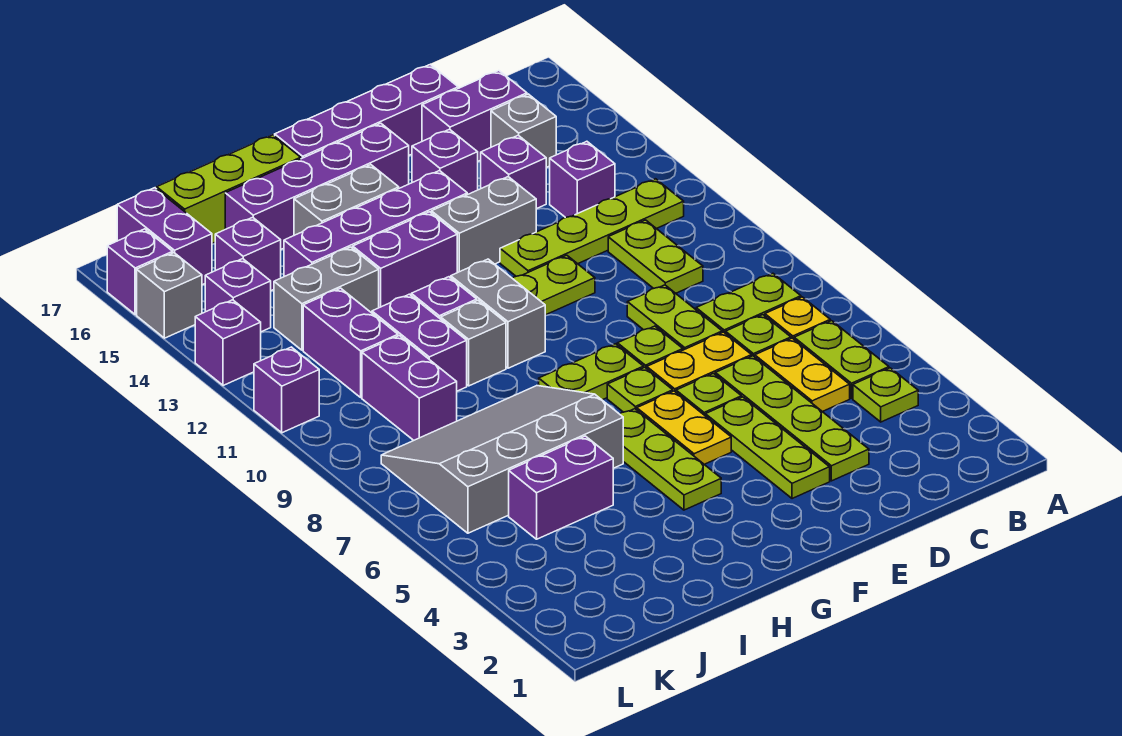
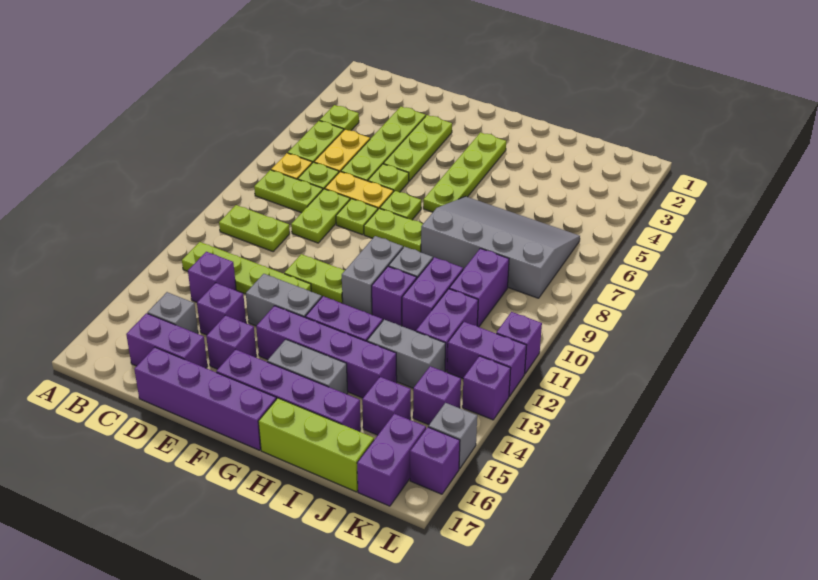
lime plate C10:C11 level 1 -> lime plate B10:C10 level 1
yellow plate F5:F6 level 1 -> none
lime plate G4:G6 level 1 -> lime plate G3:G6 level 1
grey slope H6:K8 level 1 top 6 -> grey slope H6:K8 level 1 top 8
purple brick I5:J5 level 1 -> purple brick K12:L12 level 1

